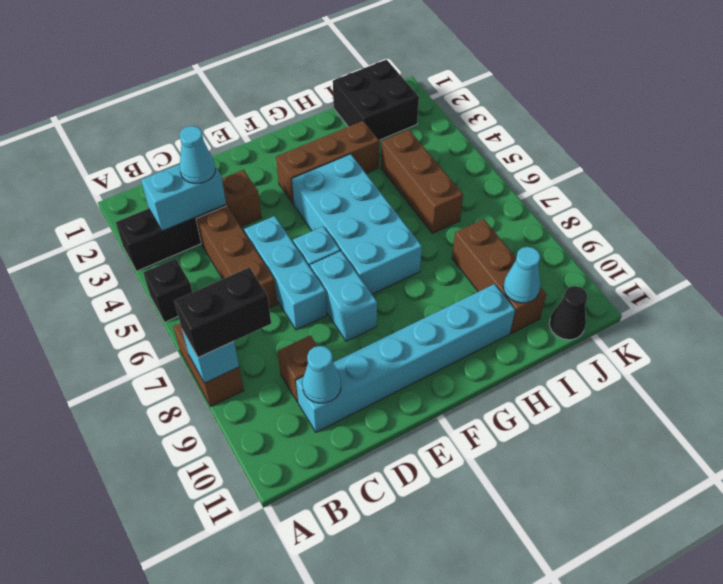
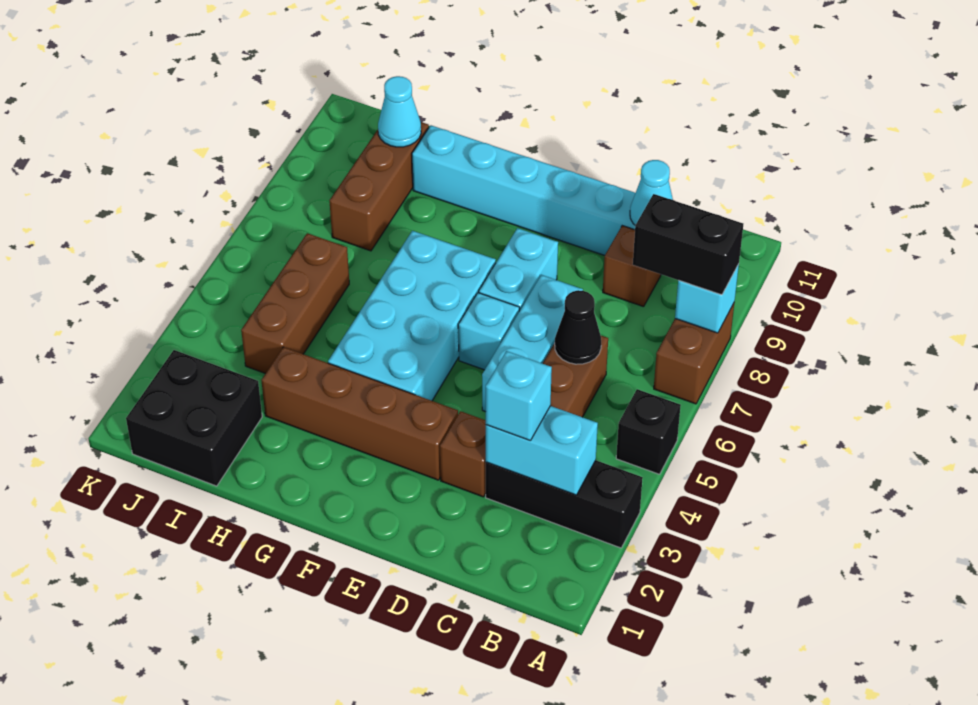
cyan cone C3 level 3 -> cyan brick C3 level 3
brown brick F3:H3 level 1 -> brown brick E3:H3 level 1
black cone J11 level 1 -> black cone C6 level 2

